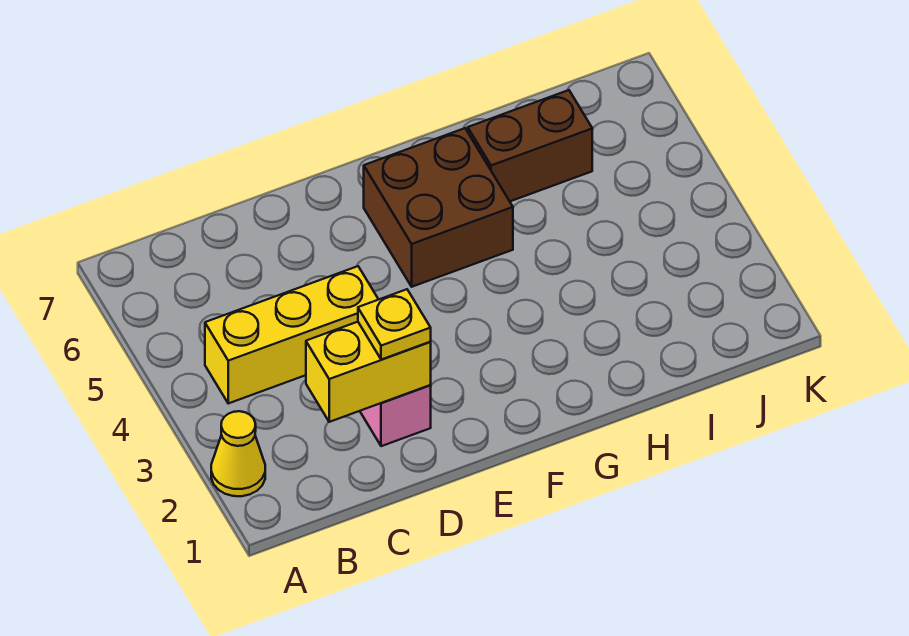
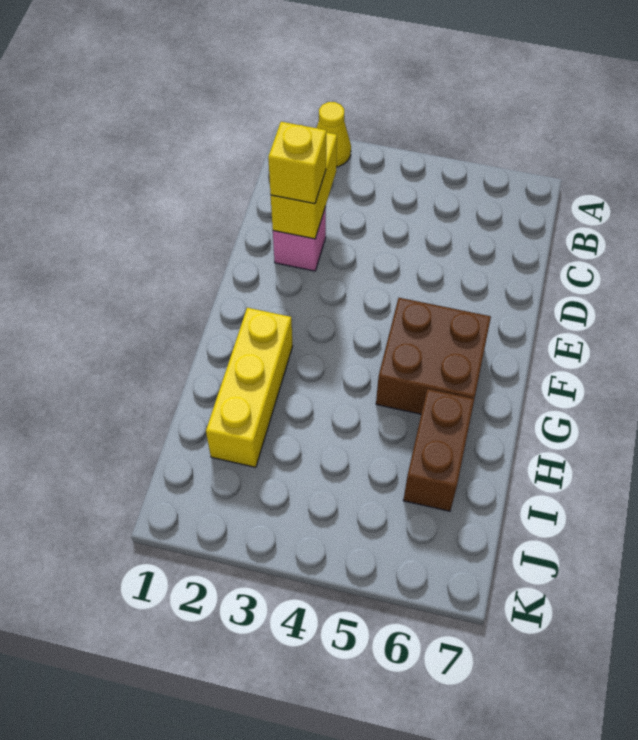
yellow brick B4:D4 level 1 -> yellow brick G2:I2 level 1
yellow plate D2 level 3 -> yellow brick D2 level 3

